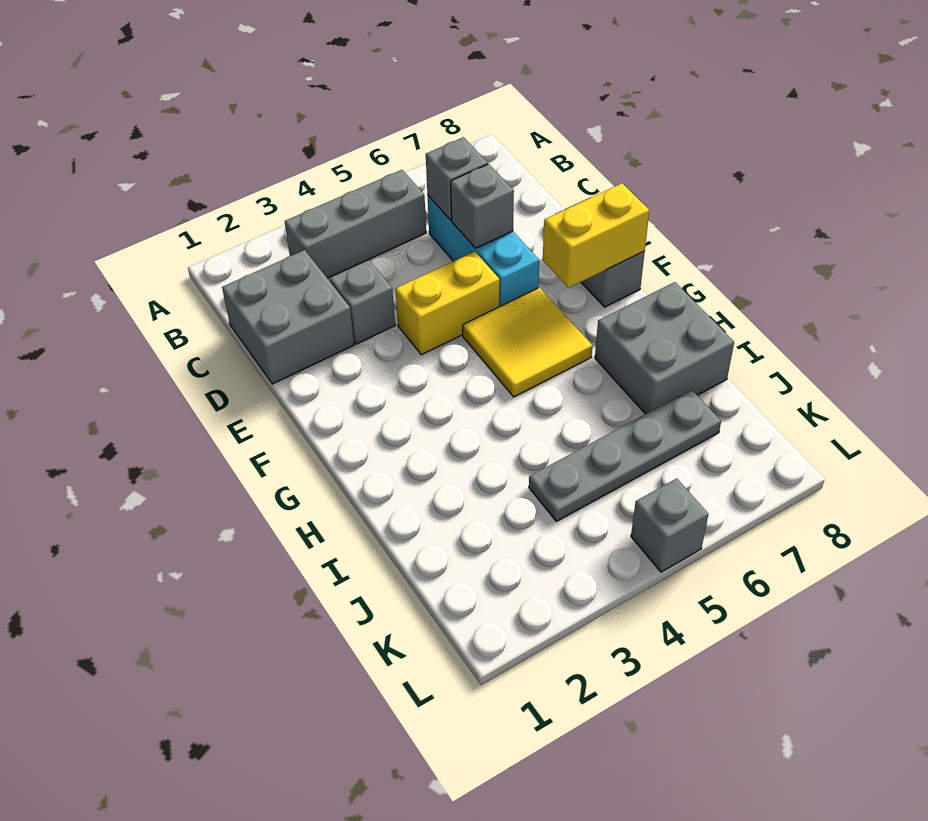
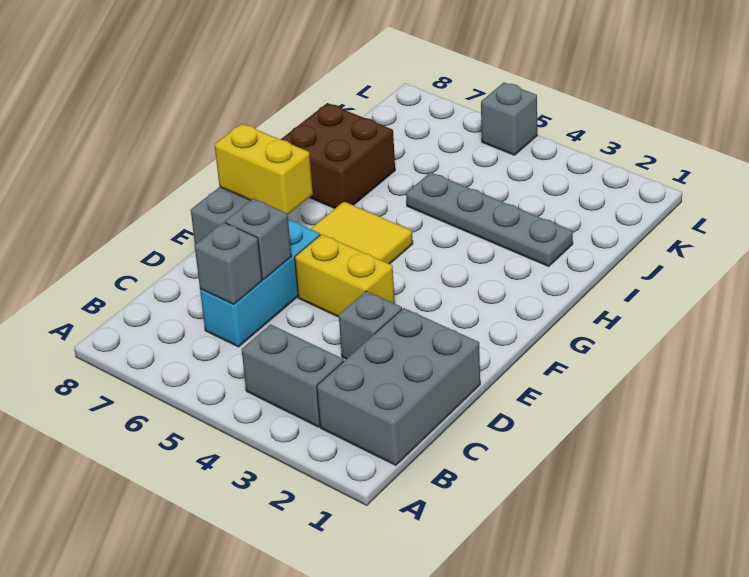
grey brick B3:B5 level 1 -> grey brick B3:B4 level 1
grey brick C1:D2 level 1 -> grey brick B1:D2 level 1
grey brick H7:I8 level 1 -> brown brick H7:I8 level 1
grey plate J4:J7 level 1 -> grey plate I2:I5 level 1

